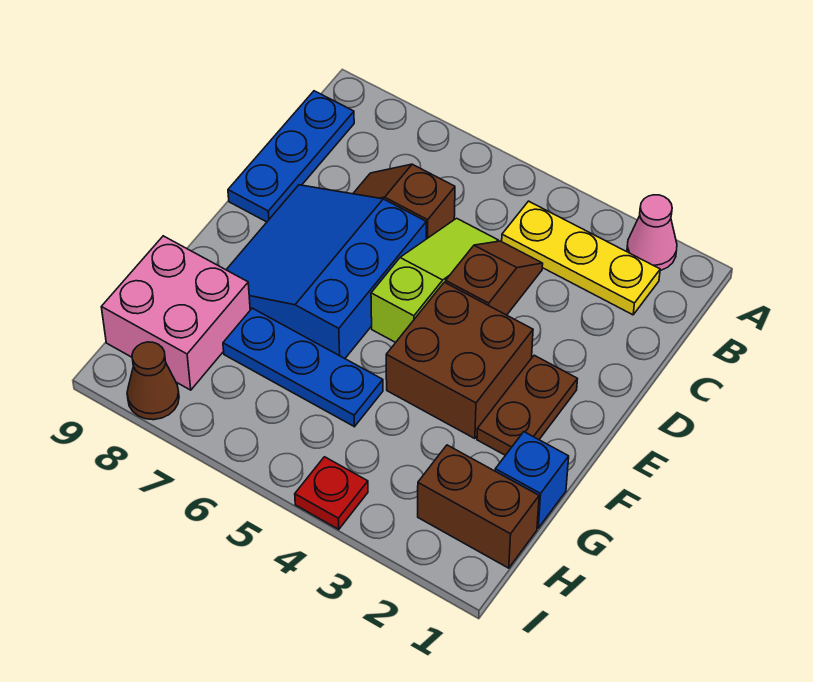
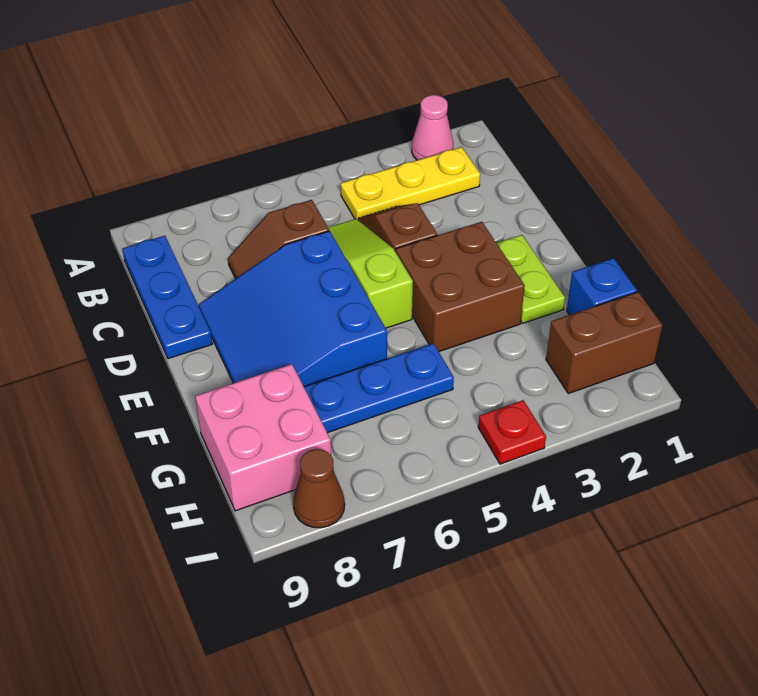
brown plate E2:F2 level 1 -> lime plate E2:F2 level 1

